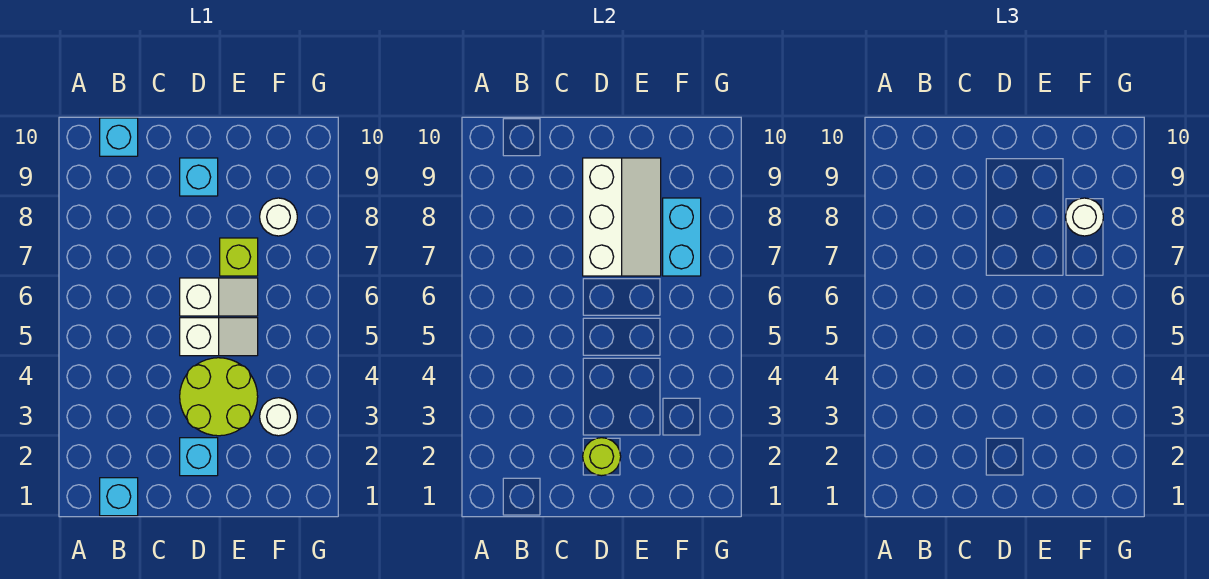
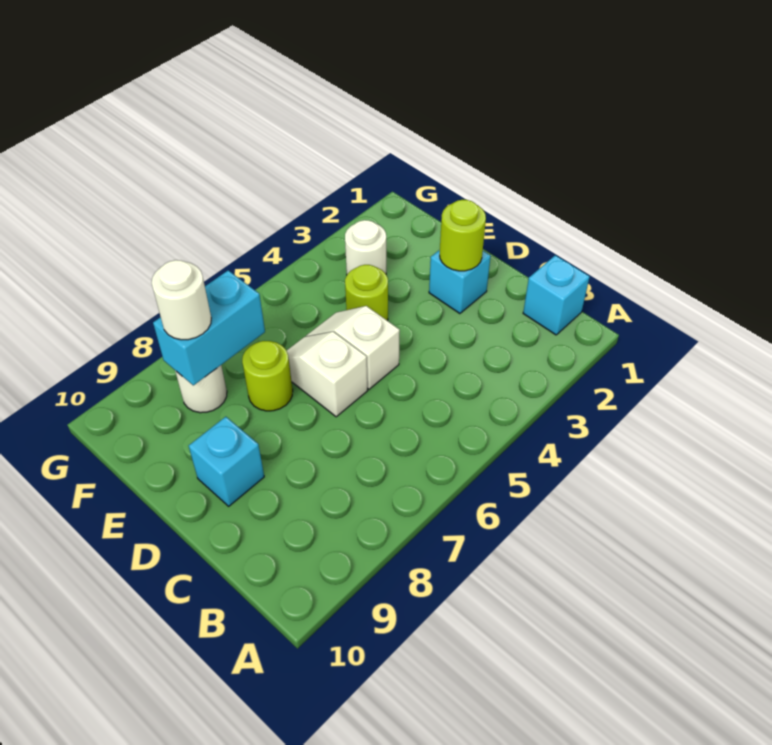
cyan brick B10 level 1 -> none
lime round brick D3:E4 level 1 -> lime round brick E4 level 1
white slope D7:E9 level 2 top D -> none
lime brick E7 level 1 -> lime round brick E7 level 1

